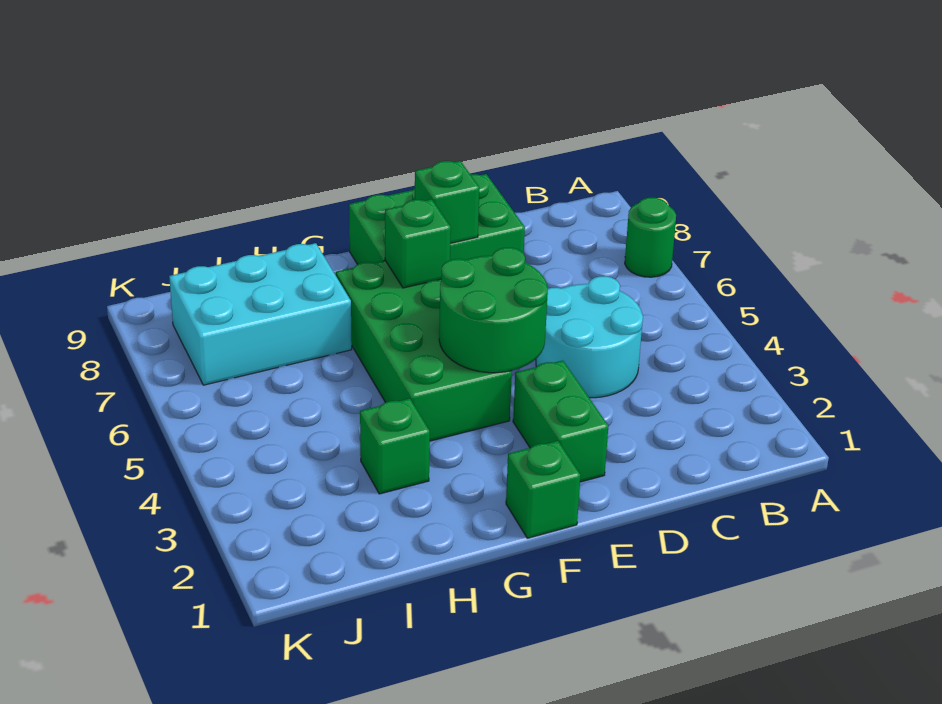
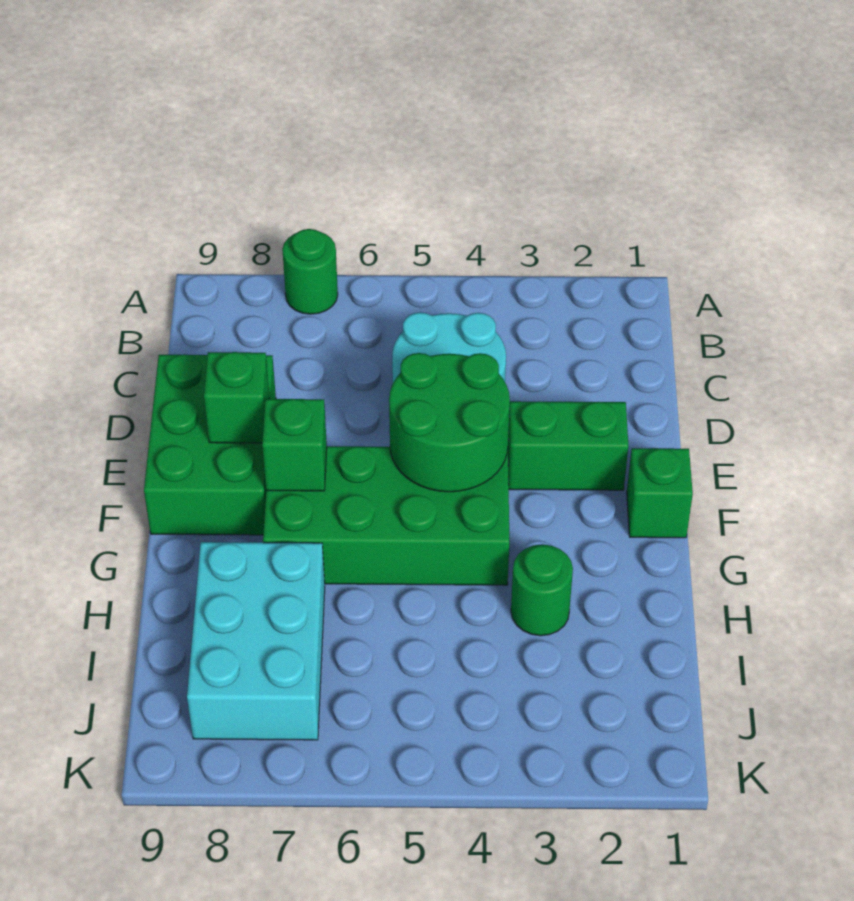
green brick H3 level 1 -> green round brick H3 level 1

